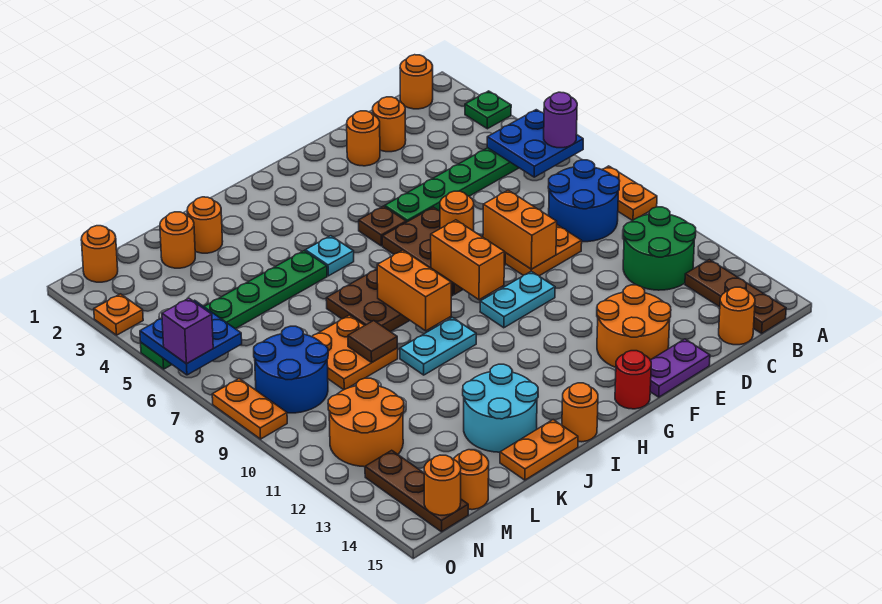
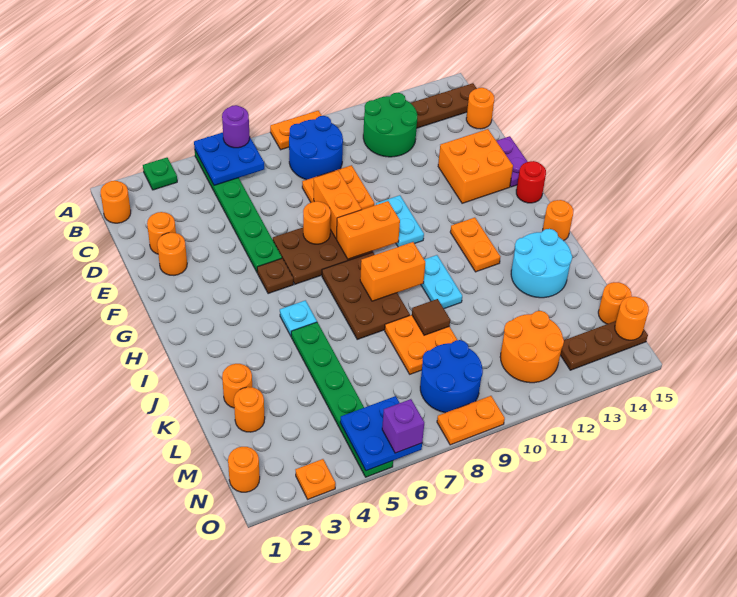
orange brick E8:E9 level 2 -> orange brick E8:F8 level 2
orange round brick E13:F14 level 1 -> orange brick E13:F14 level 1
orange plate J15:K15 level 1 -> orange plate H12:I12 level 1

